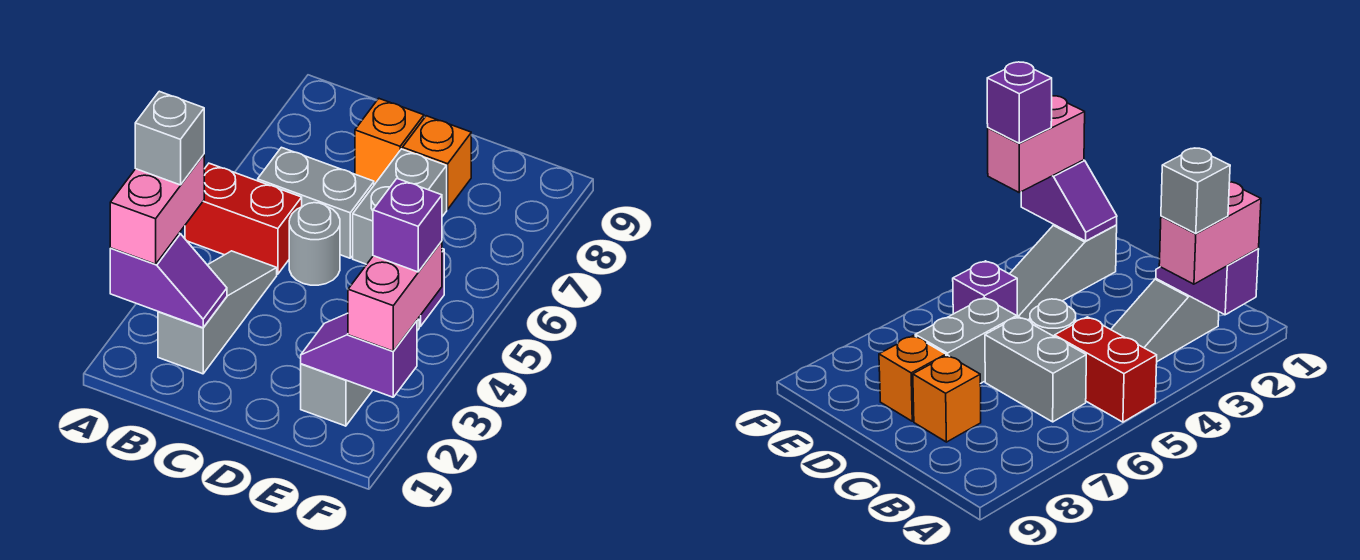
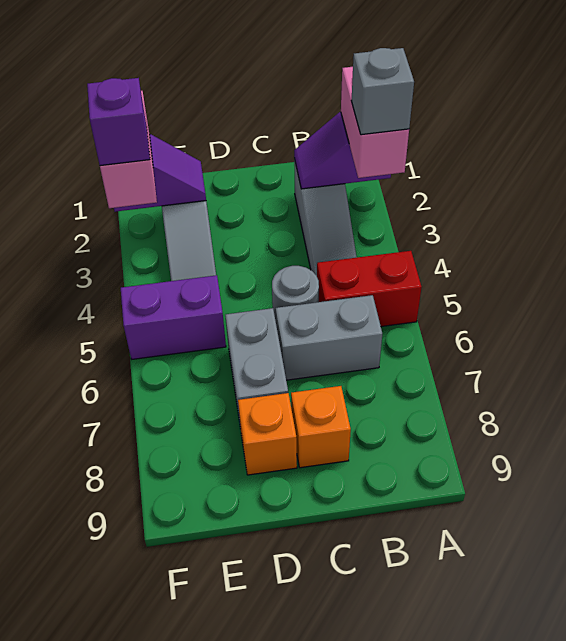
purple brick E5 level 1 -> purple brick E5:F5 level 1

